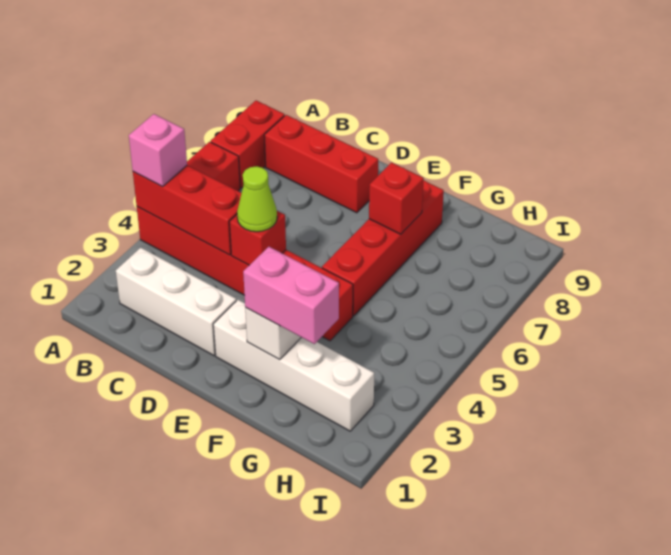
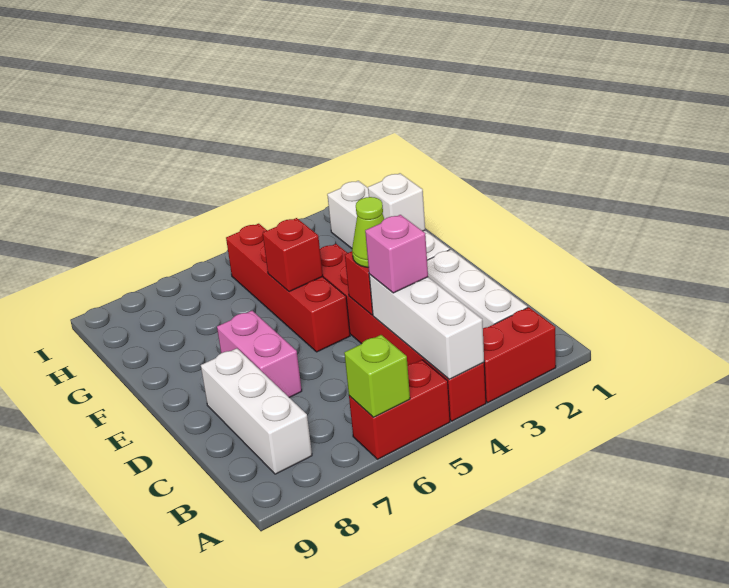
red brick A4:C4 level 2 -> white brick A4:C4 level 2
pink brick A4 level 3 -> pink brick C4 level 3
none -> lime brick A6 level 2
red brick A7:A8 level 1 -> red brick A2:A3 level 1
red brick B8:D8 level 1 -> white brick B8:D8 level 1
pink brick F2:G2 level 3 -> pink brick D7:E7 level 1
red brick F5:F8 level 1 -> red brick E5:H5 level 1
red brick F7 level 2 -> red brick F5 level 2

